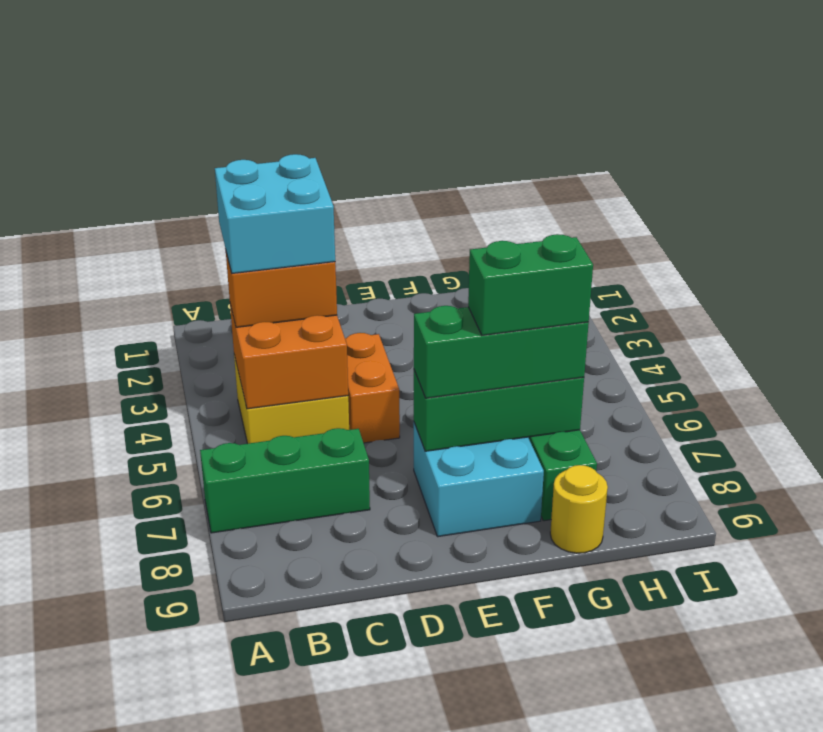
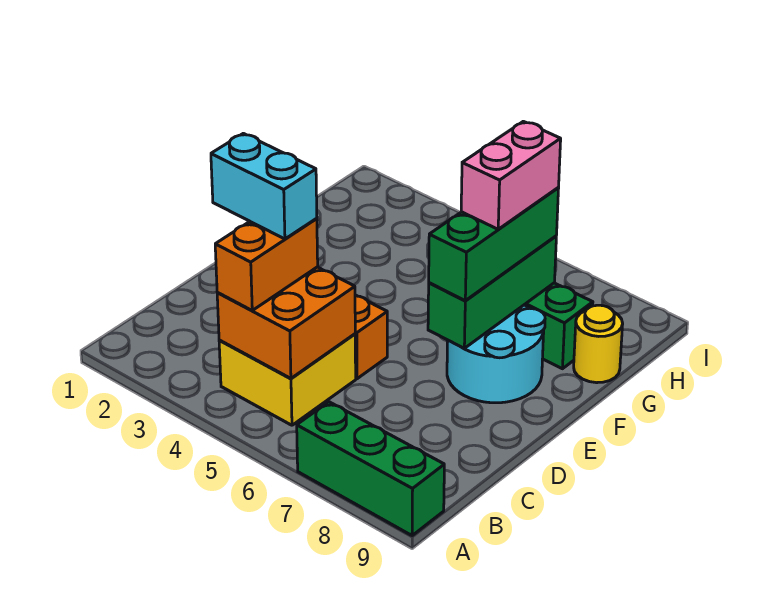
green brick A7:C7 level 1 -> green brick A7:A9 level 1
cyan brick B3:C4 level 4 -> cyan brick C3:C4 level 4
cyan brick E7:F8 level 1 -> cyan round brick E7:F8 level 1
green brick F7:G7 level 4 -> pink brick F7:G7 level 4

